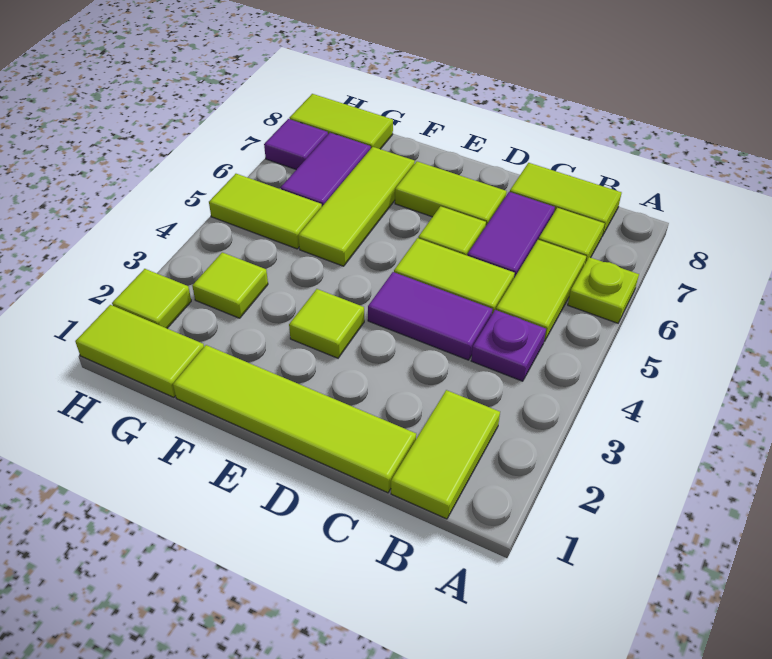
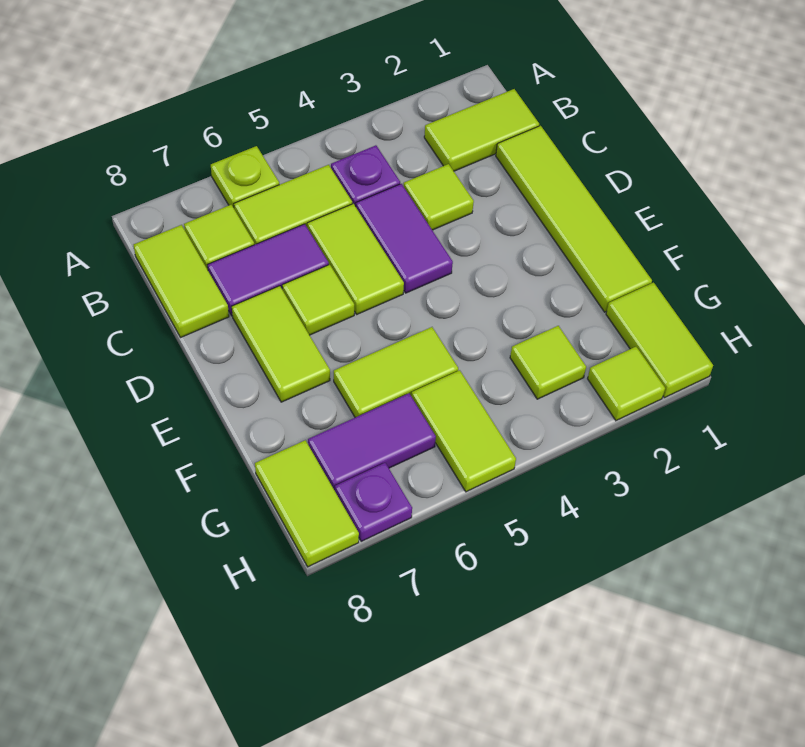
lime tile E3 level 1 -> lime tile C3 level 1
lime tile F5:F7 level 1 -> lime tile F5:F6 level 1
purple tile H7 level 1 -> purple plate H7 level 1

